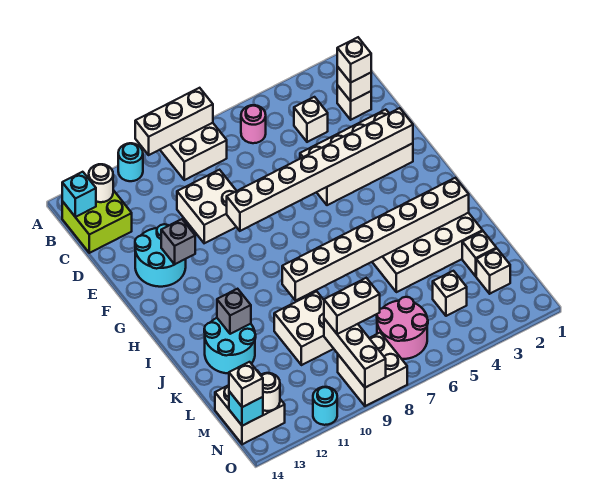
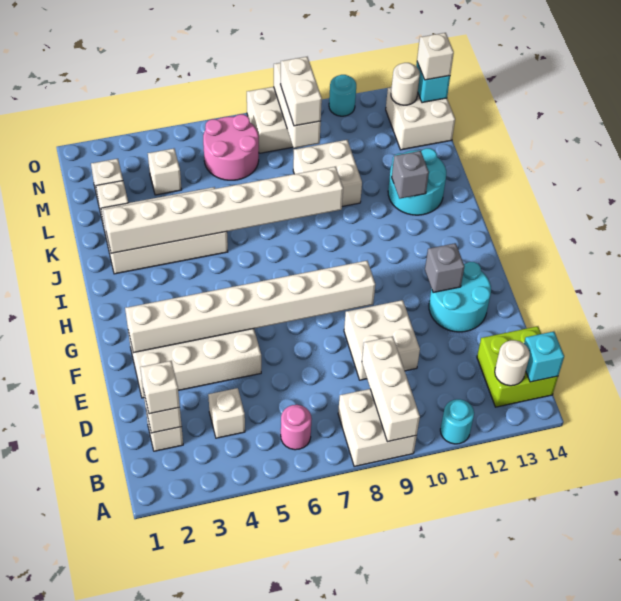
white brick A8:A10 level 2 -> white brick A9:C9 level 2
white brick M8:M9 level 3 -> white brick M9:N9 level 3

